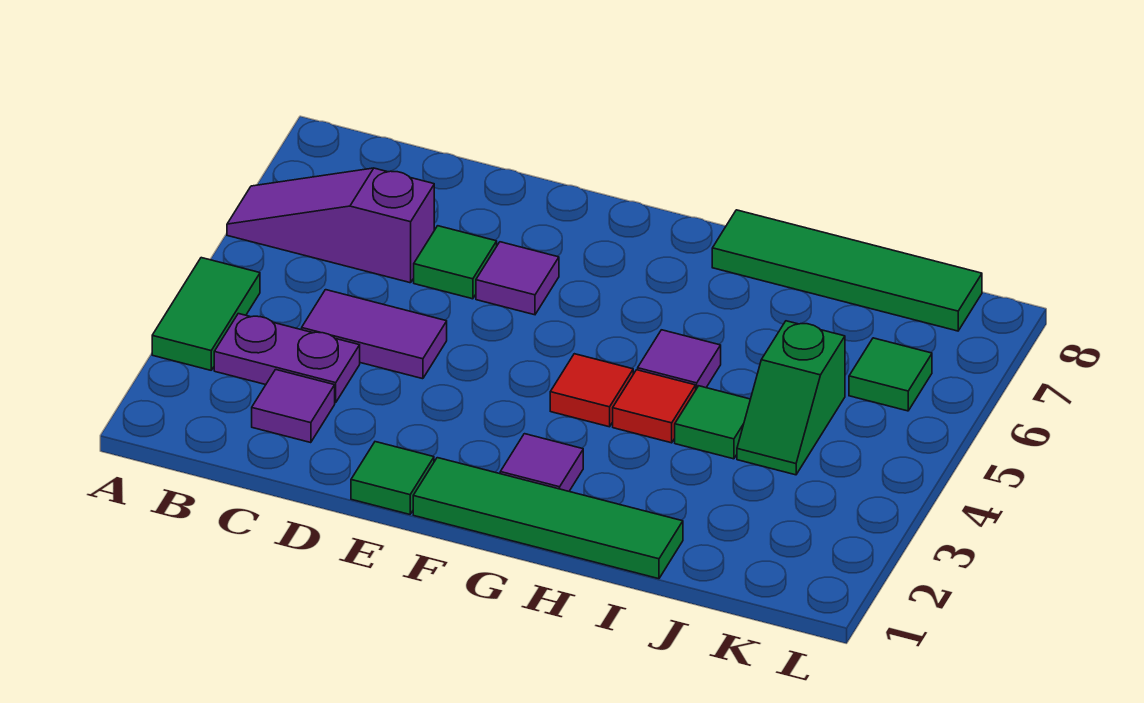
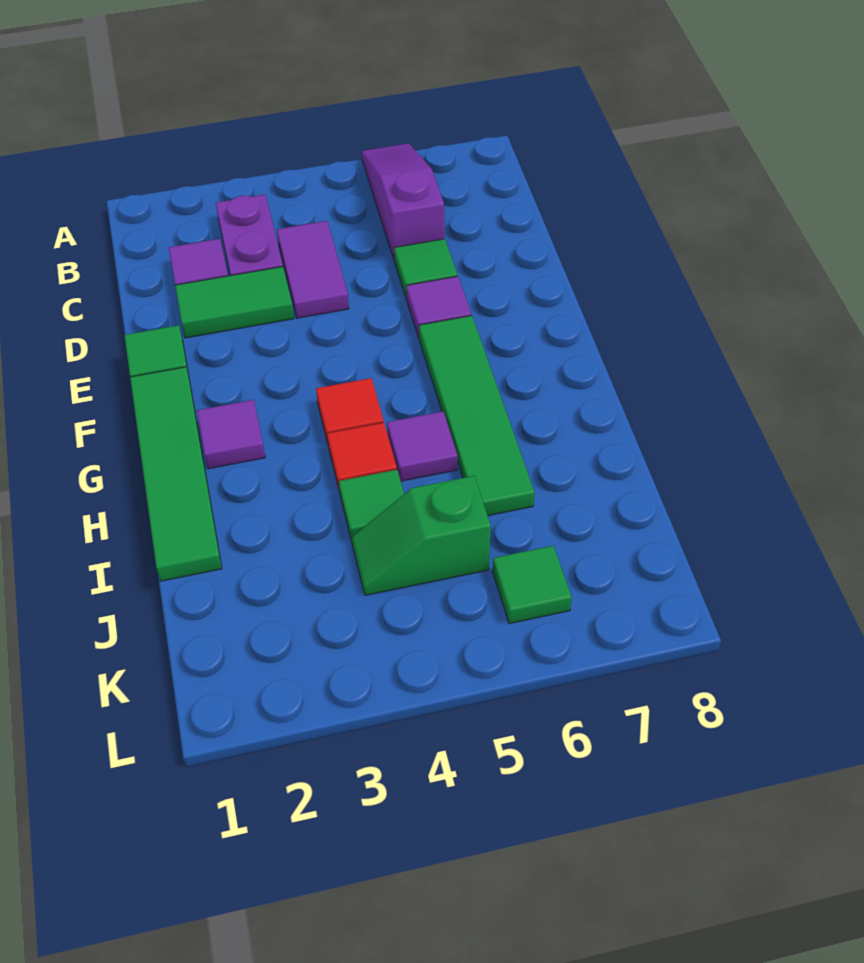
green tile A3:A4 level 1 -> green tile D2:D3 level 1
green tile H8:K8 level 1 -> green tile F6:I6 level 1

